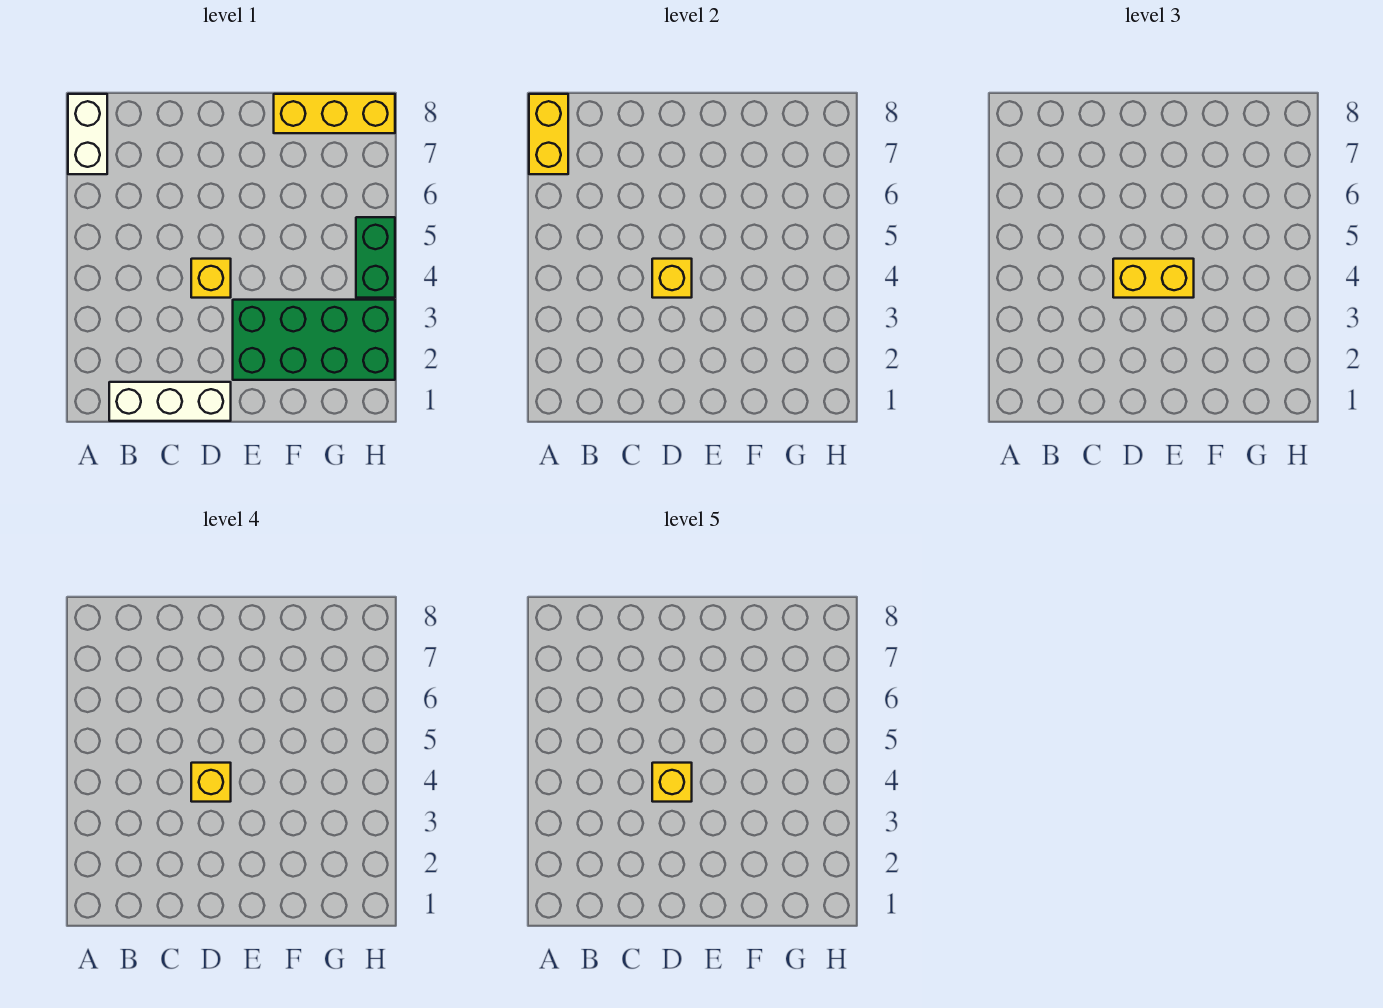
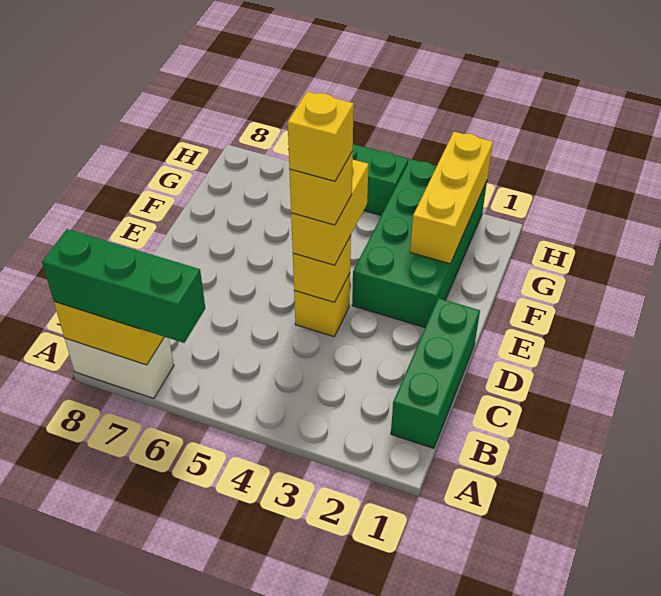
none -> green brick A6:A8 level 3
white brick B1:D1 level 1 -> green brick B1:D1 level 1
yellow brick F8:H8 level 1 -> yellow brick F2:H2 level 2

